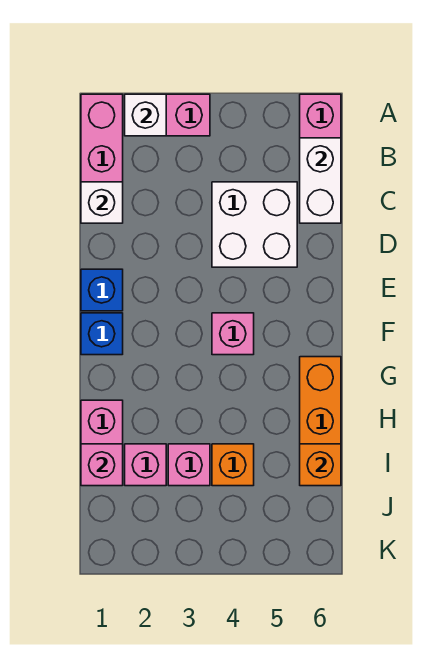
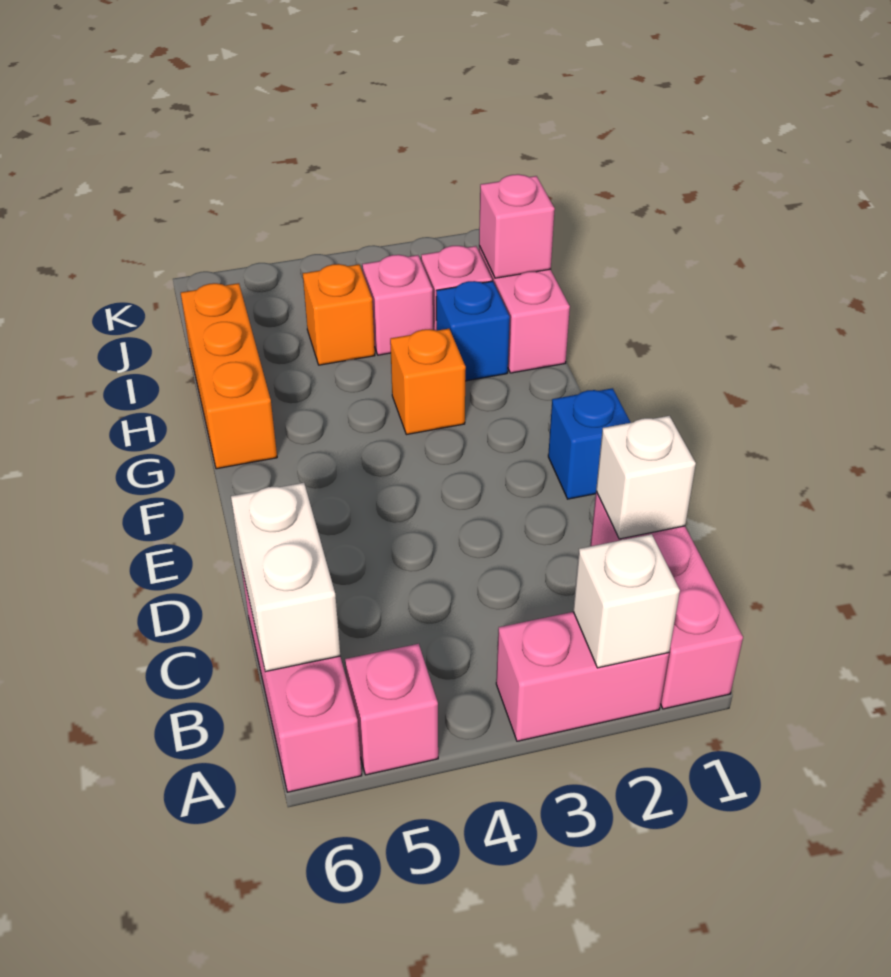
white brick C4:D5 level 1 -> none
blue brick F1 level 1 -> blue brick H2 level 1
pink brick F4 level 1 -> pink brick A5 level 1
orange brick I6 level 2 -> orange brick G3 level 1

